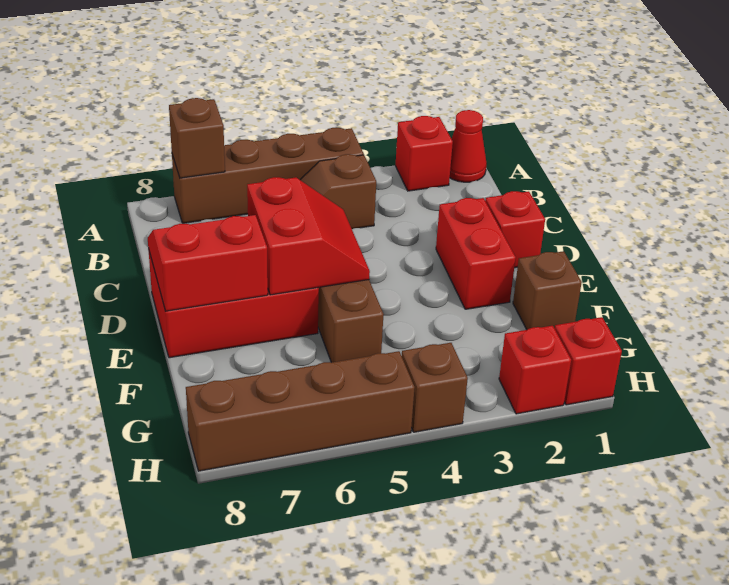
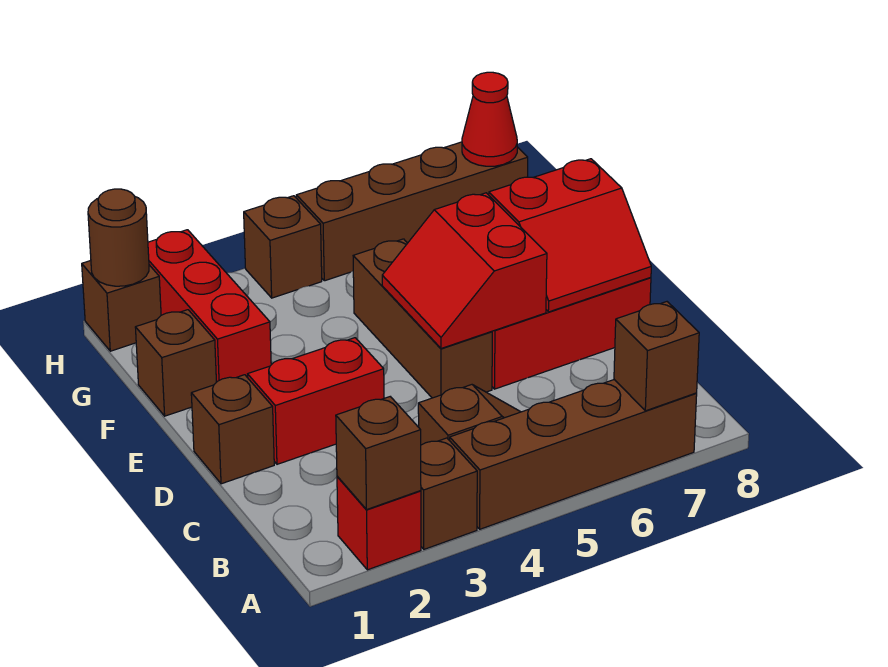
red cone A1 level 1 -> red cone H8 level 2
none -> brown brick A2 level 2
none -> brown brick A3 level 1
red brick D1 level 1 -> brown brick D1 level 1
red brick D2:E2 level 1 -> red brick D2:D3 level 1
red brick H1 level 1 -> brown brick H1 level 1
none -> brown round brick H1 level 2
red brick H2 level 1 -> red brick F2:H2 level 1

